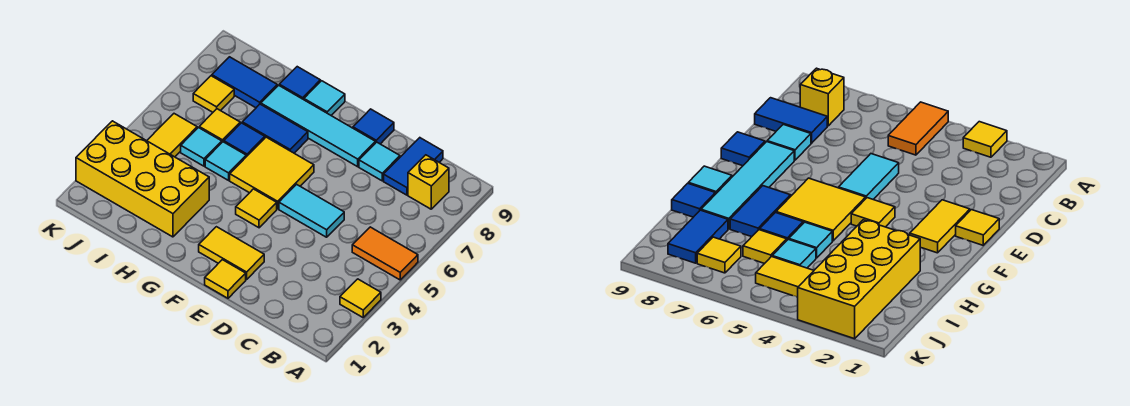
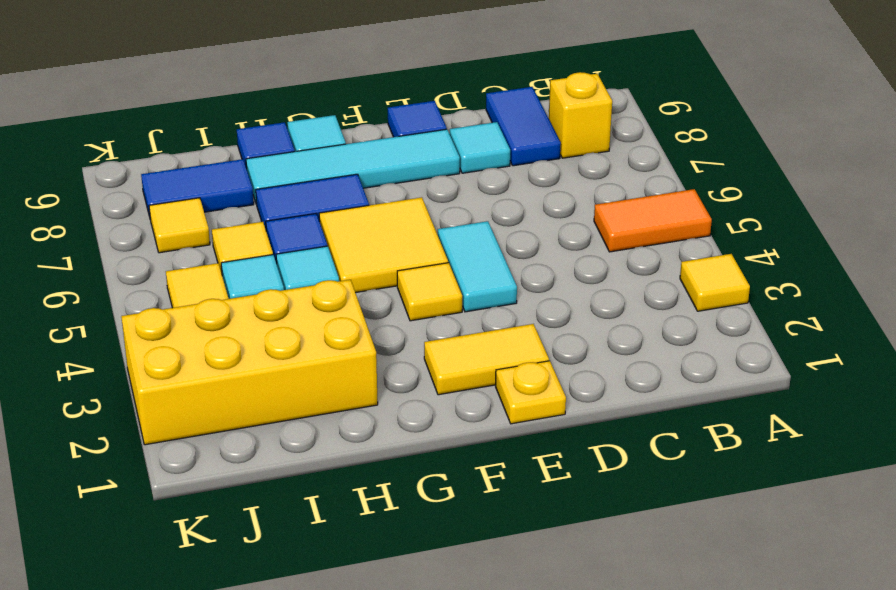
cyan tile D5:E5 level 1 -> cyan tile E4:E5 level 1
yellow tile E1 level 1 -> yellow plate E1 level 1

